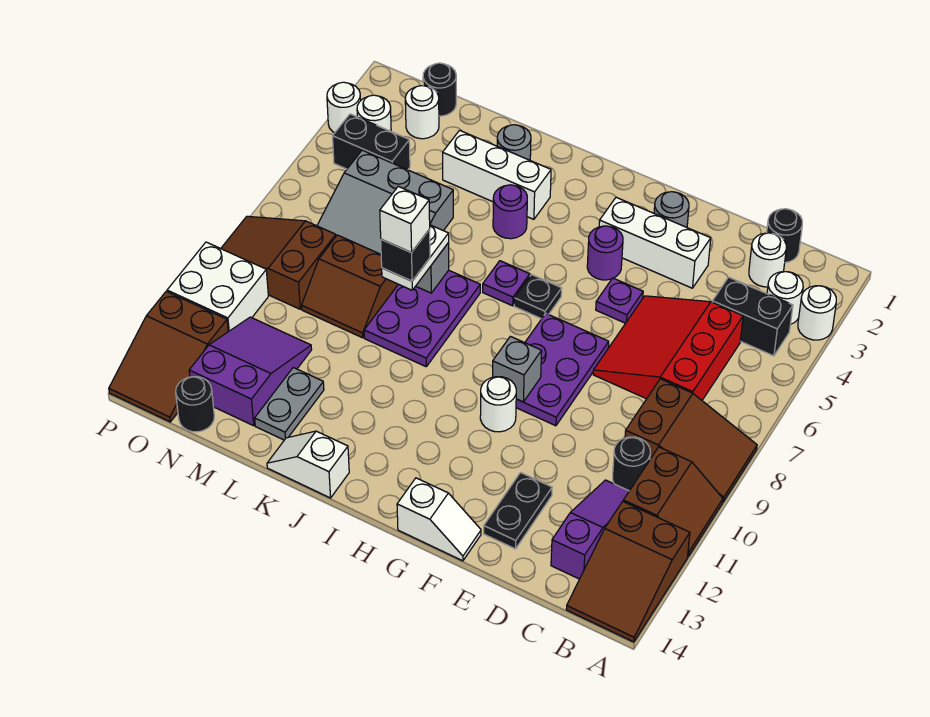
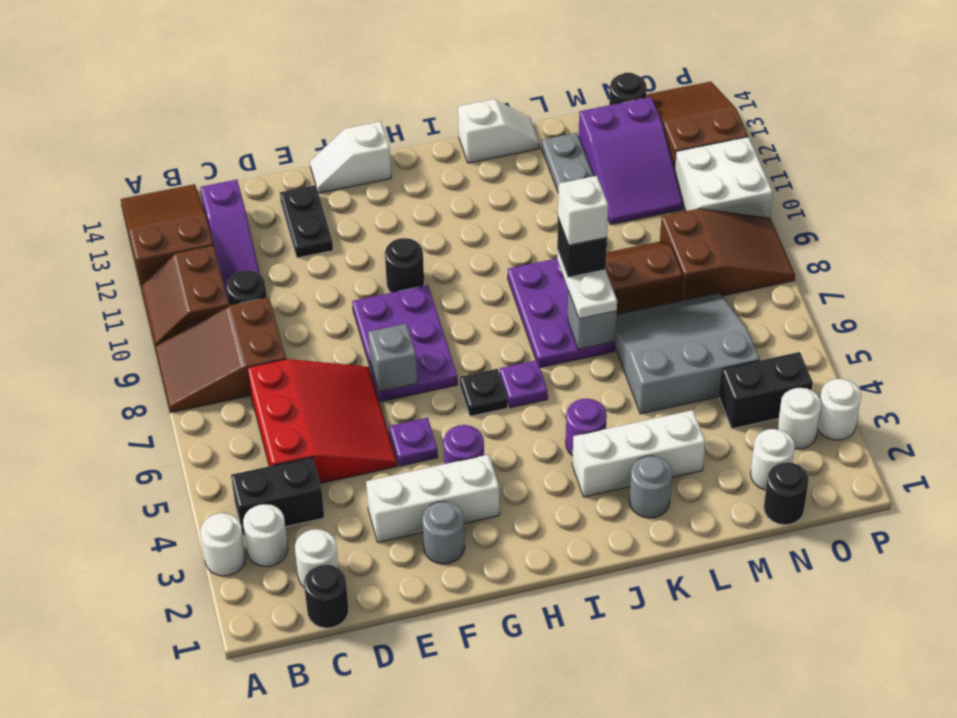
grey brick G9 level 2 -> grey brick F7 level 2
white round brick G10 level 1 -> black round brick G10 level 1

